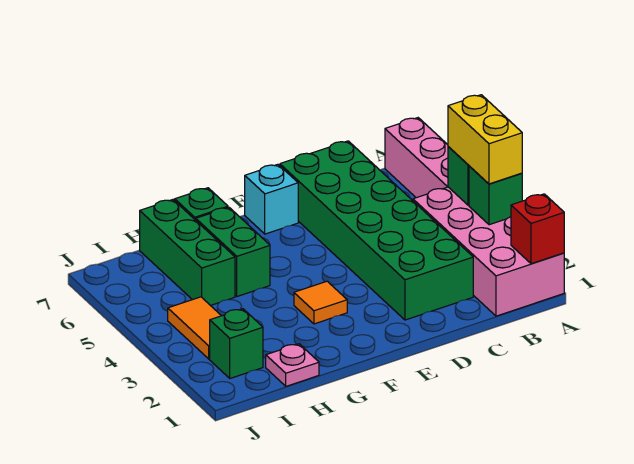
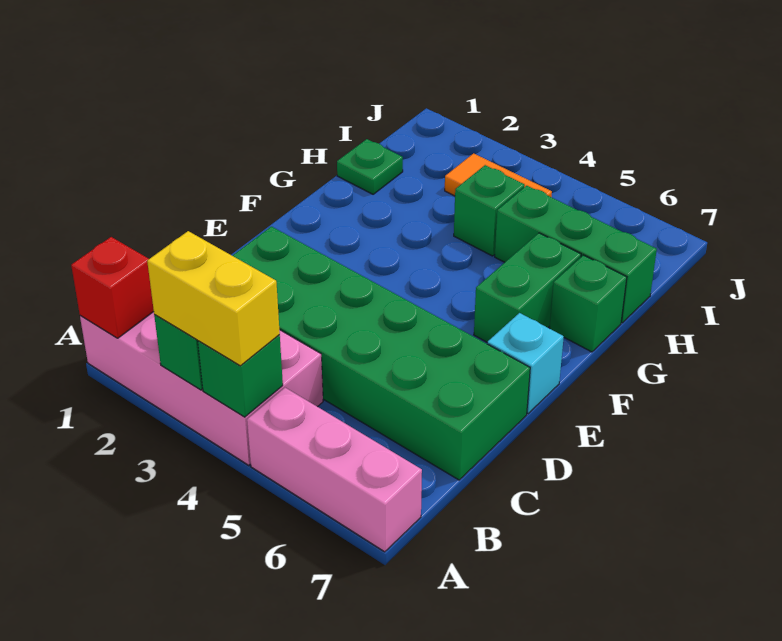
orange tile F3 level 1 -> none
green brick G5:G6 level 1 -> green brick F6:G6 level 1
pink plate H1 level 1 -> green plate H1 level 1
green brick I2 level 1 -> green brick H4 level 1

